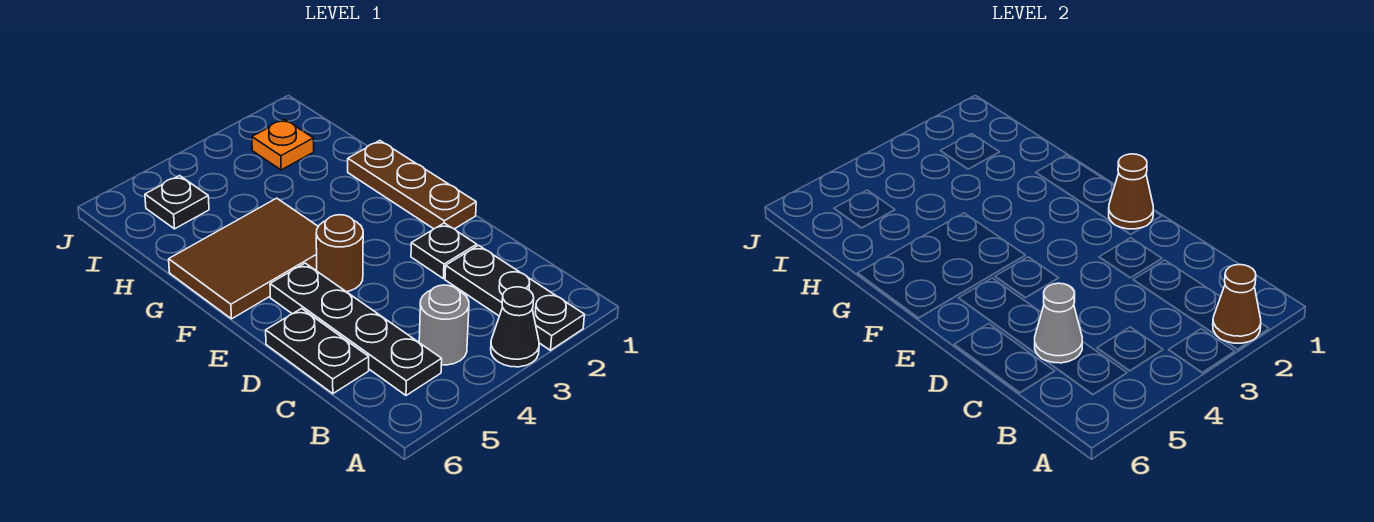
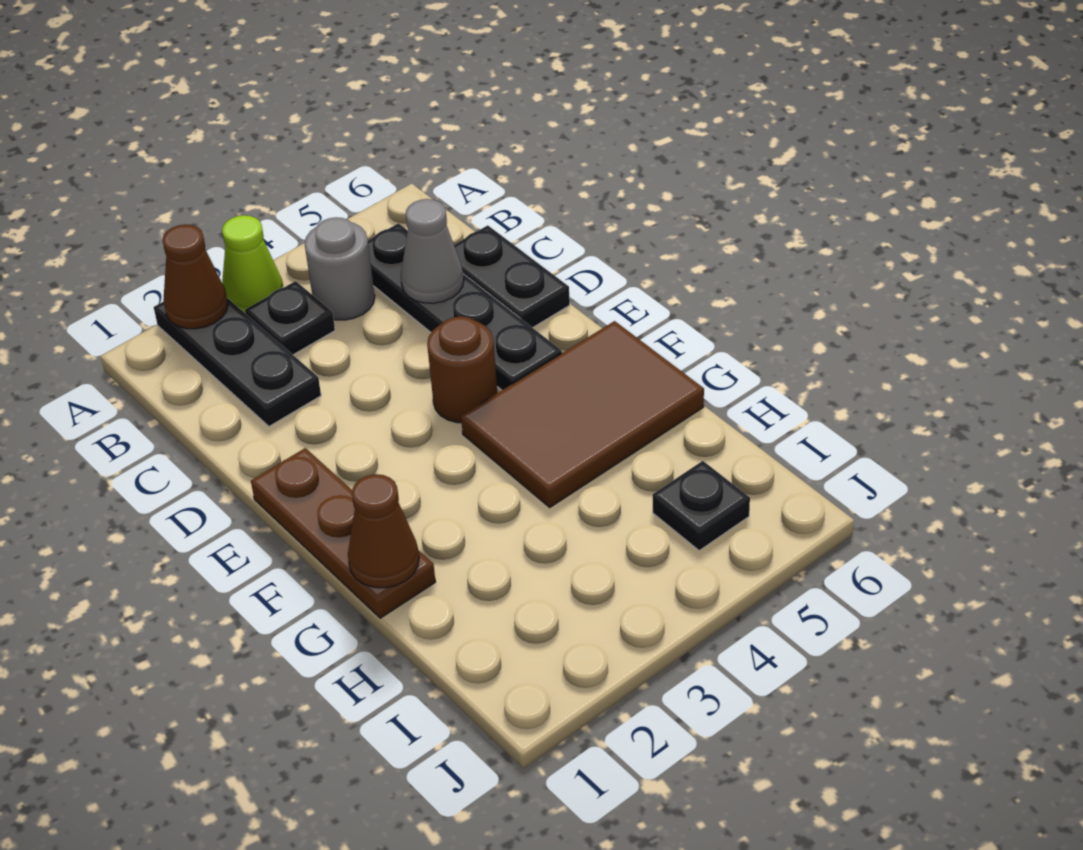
black cone A3 level 1 -> lime cone A3 level 1
black plate D2 level 1 -> black plate B3 level 1
brown cone E1 level 2 -> brown cone G1 level 2
orange plate I2 level 1 -> none

